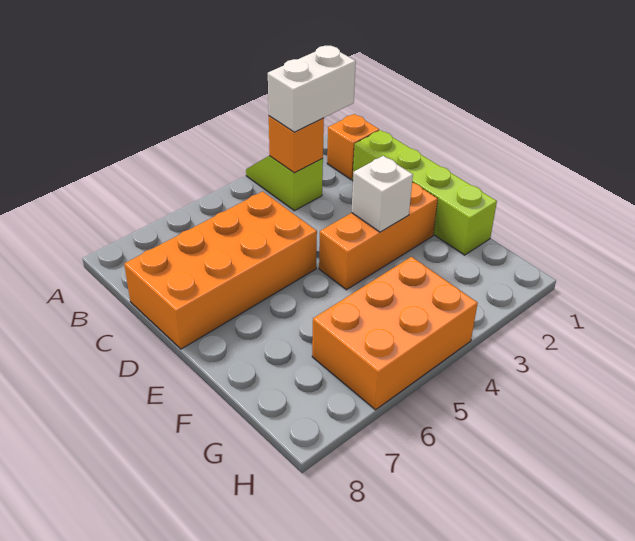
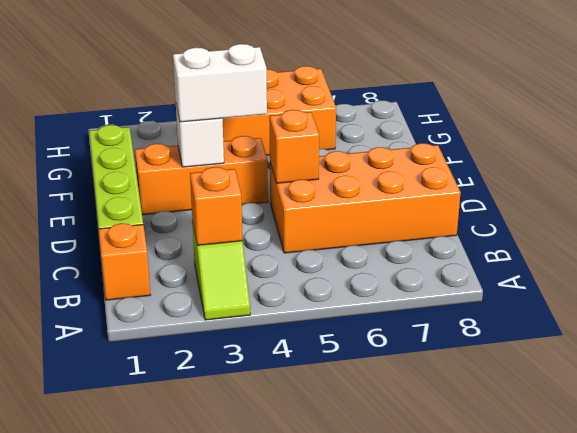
white brick B2:B3 level 3 -> white brick E3:E4 level 3
none -> orange brick D5 level 2

